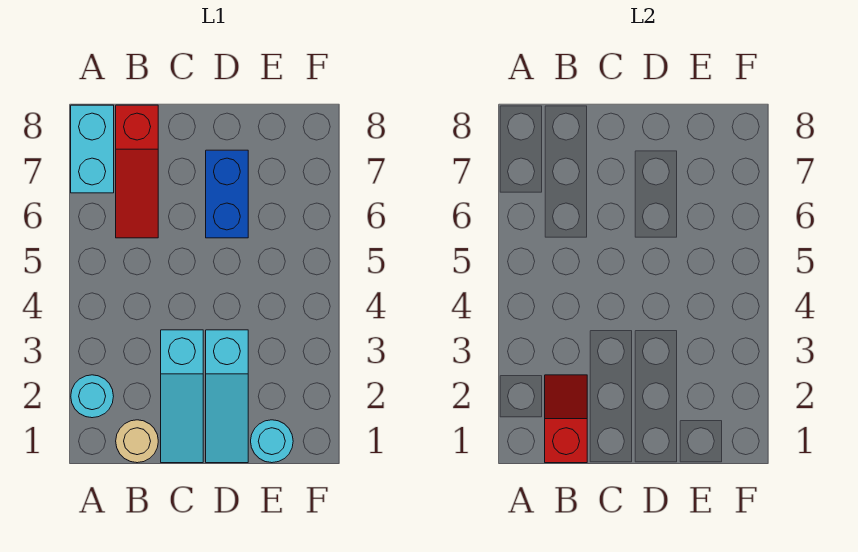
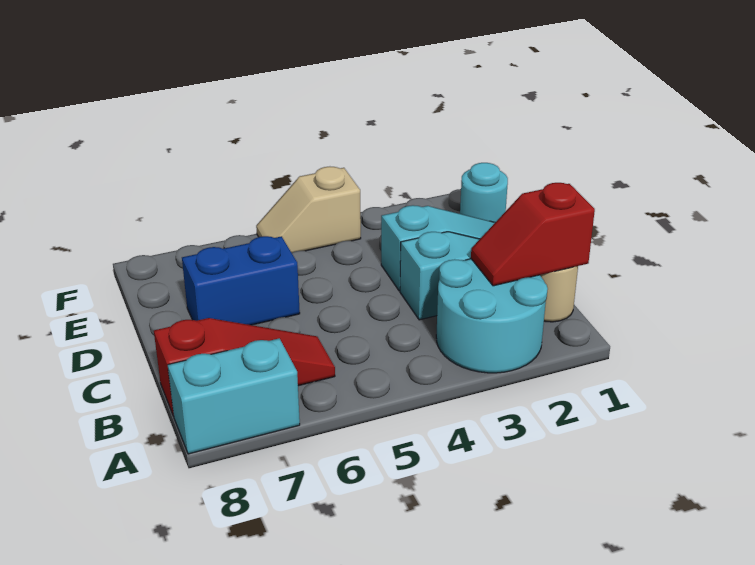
cyan round brick A2 level 1 -> cyan round brick A2:B3 level 1
none -> tan slope F4:F5 level 1 top 4

